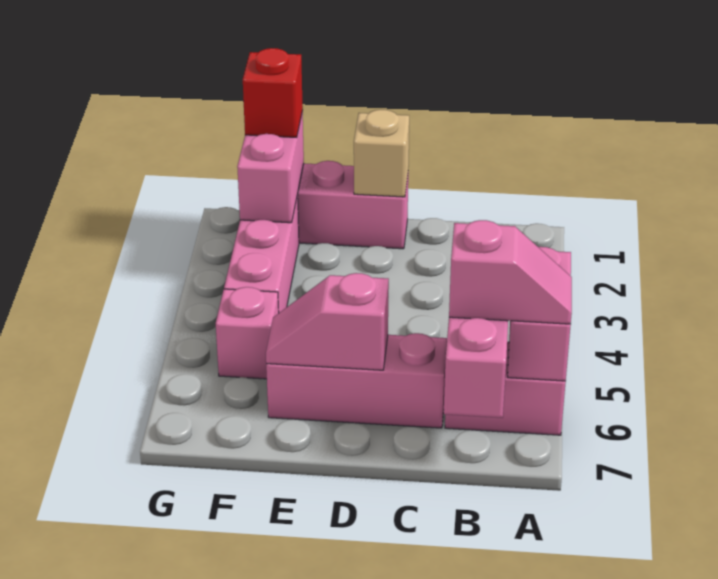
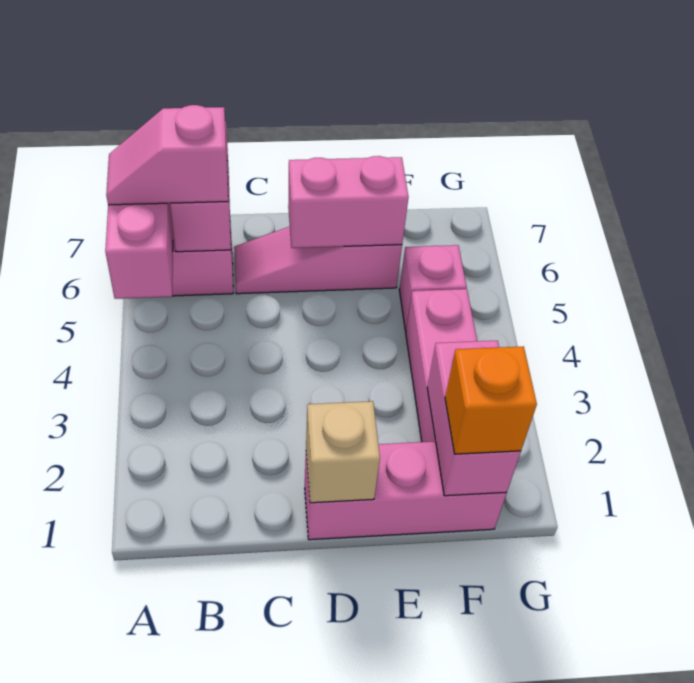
pink brick C6:E6 level 1 -> pink slope C6:E6 level 1 top E
pink slope D6:E6 level 2 top D -> pink brick D6:E6 level 2
red brick F1 level 3 -> orange brick F1 level 3

